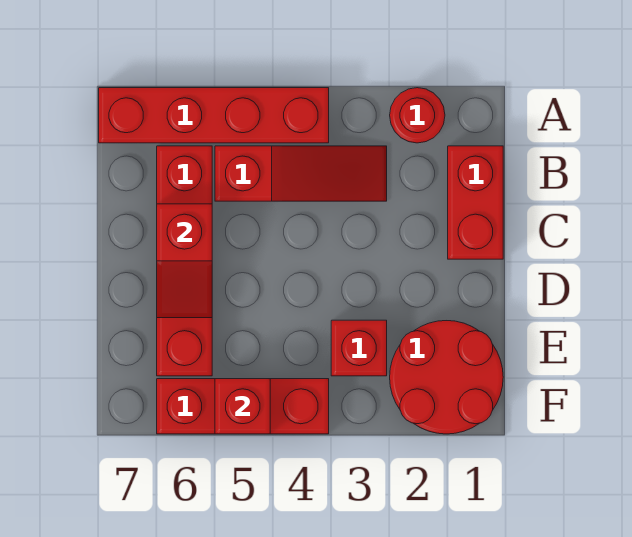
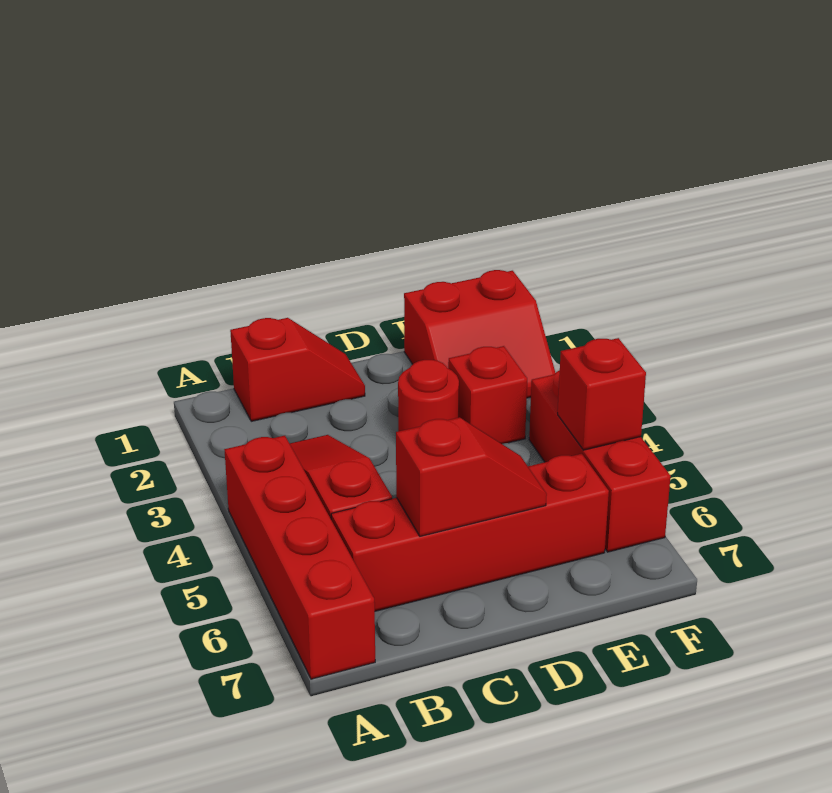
red round brick A2 level 1 -> red round brick D3 level 1
red brick B1:C1 level 1 -> red slope B1:C1 level 1 top B
red round brick E1:F2 level 1 -> red slope E1:F2 level 1 top 1

